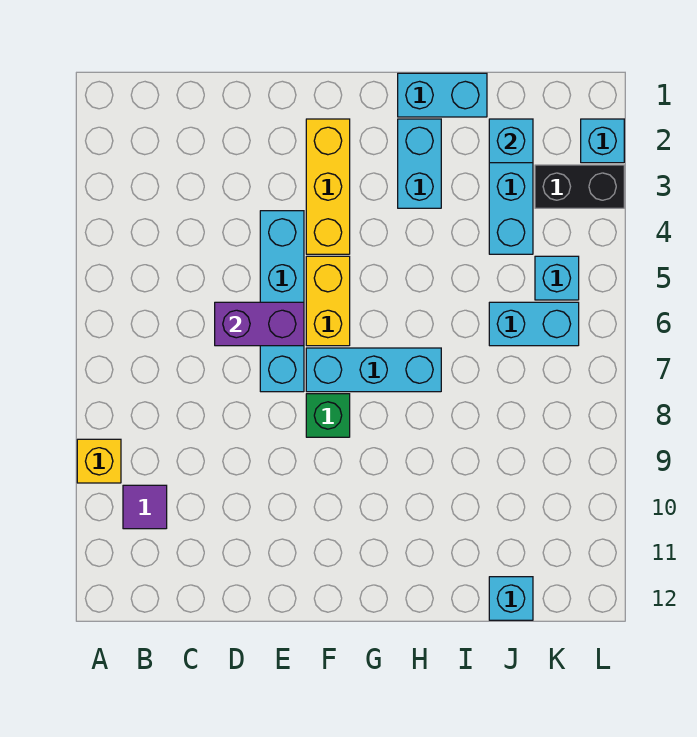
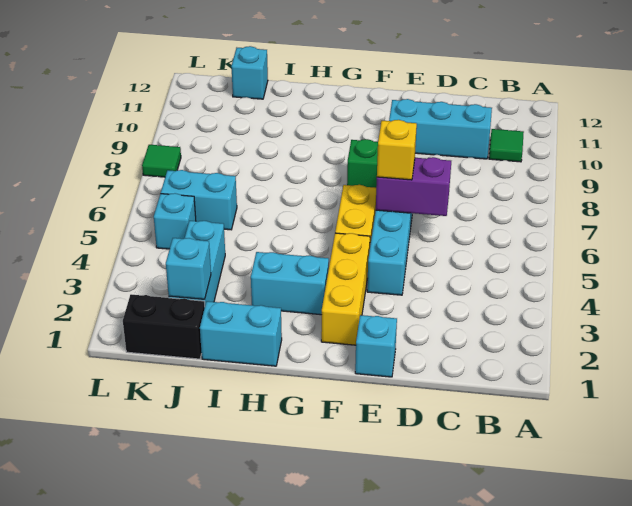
yellow brick A9 level 1 -> yellow brick E6 level 3
purple tile B10 level 1 -> green tile B10 level 1
cyan brick F7:H7 level 1 -> cyan brick C10:E10 level 1
cyan brick H2:H3 level 1 -> cyan brick G3:H3 level 1
black brick K3:L3 level 1 -> black brick J1:K1 level 1
cyan brick L2 level 1 -> cyan brick E1 level 1
none -> green tile L8 level 1

